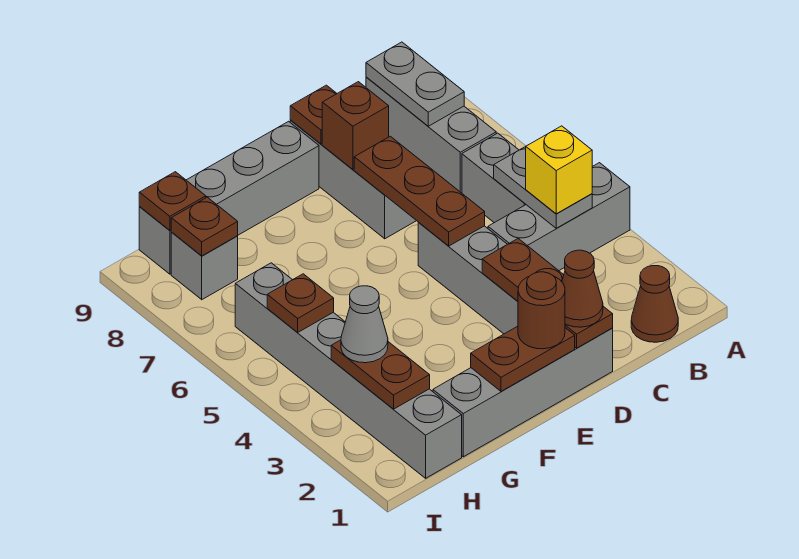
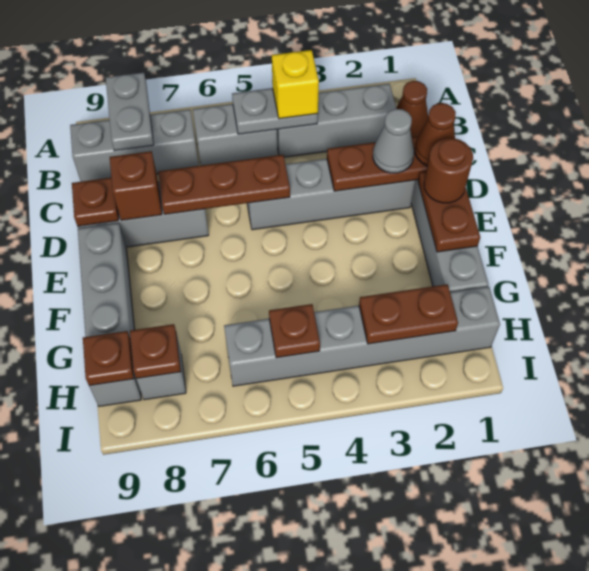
grey brick A4:C4 level 1 -> grey brick B2:B4 level 1
grey plate B8:B9 level 2 -> grey plate A8:B8 level 2
grey cone H3 level 3 -> grey cone D2 level 3

